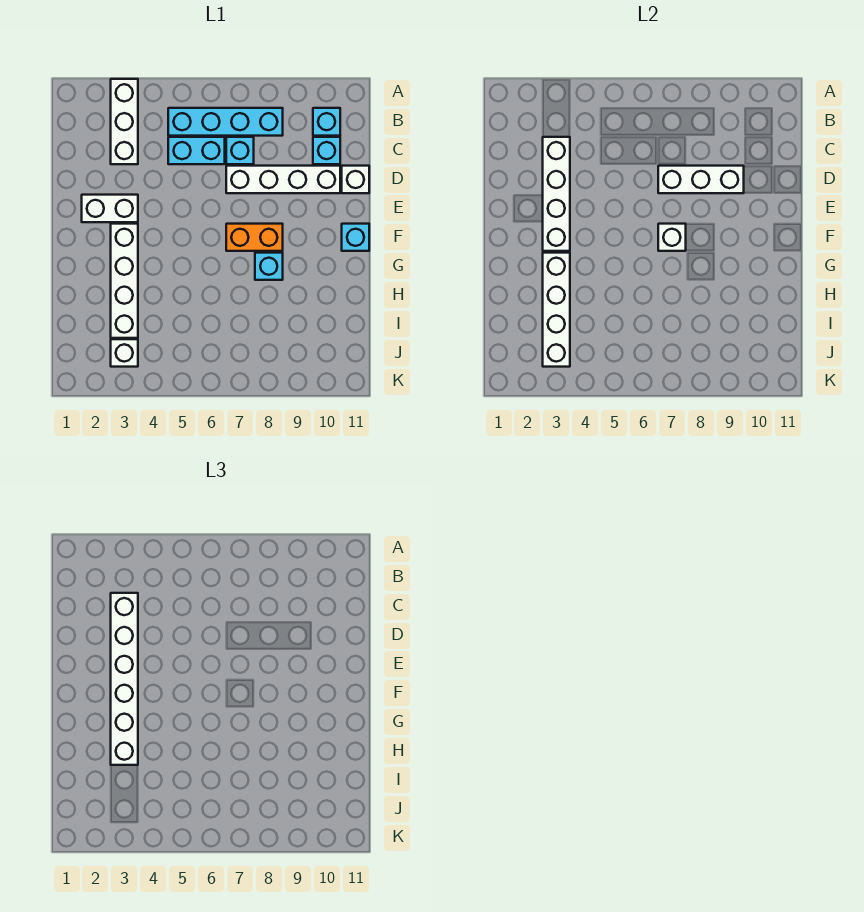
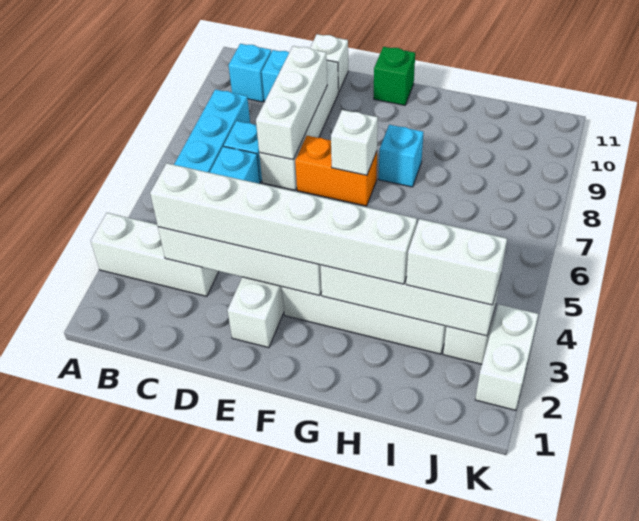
orange brick F7:F8 level 1 -> orange brick E7:F7 level 1
cyan brick F11 level 1 -> green brick F11 level 1
none -> white brick I3:J3 level 3
none -> white brick K2:K3 level 1

